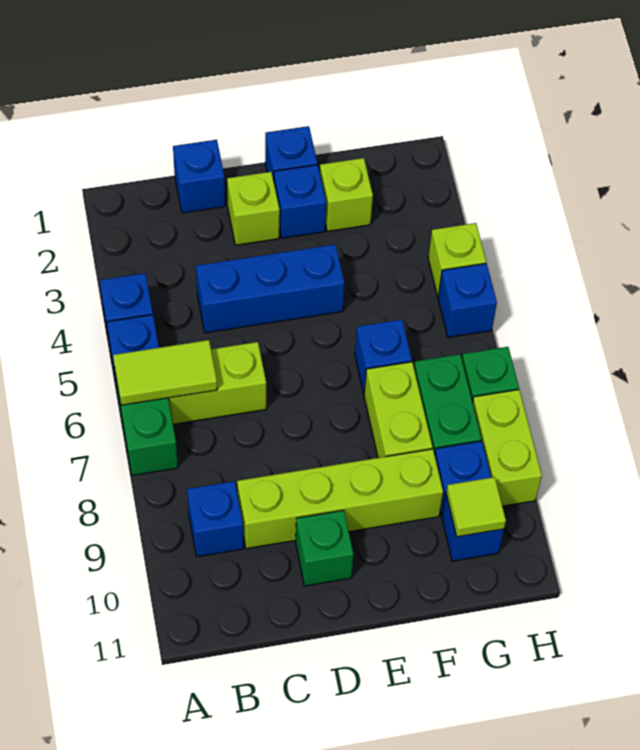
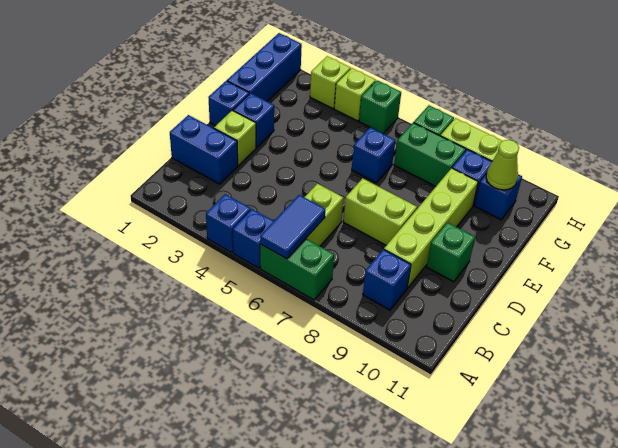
lime tile A6:B6 level 2 -> blue tile A6:B6 level 2
blue brick C1 level 1 -> blue brick C1:C2 level 1
blue brick C4:E4 level 1 -> blue brick F1:H1 level 1
lime brick F2 level 1 -> lime brick H3 level 1
lime brick F7:F8 level 1 -> lime brick D7:D8 level 1
lime tile G10 level 2 -> lime cone G10 level 2
blue brick H5 level 1 -> green brick H5 level 1

